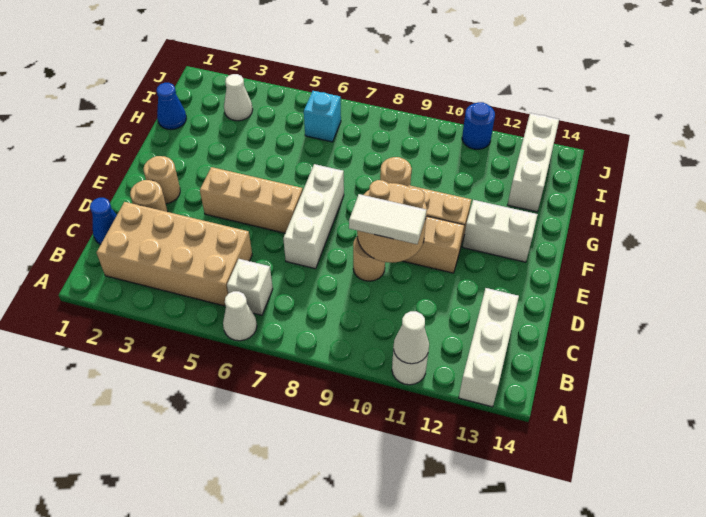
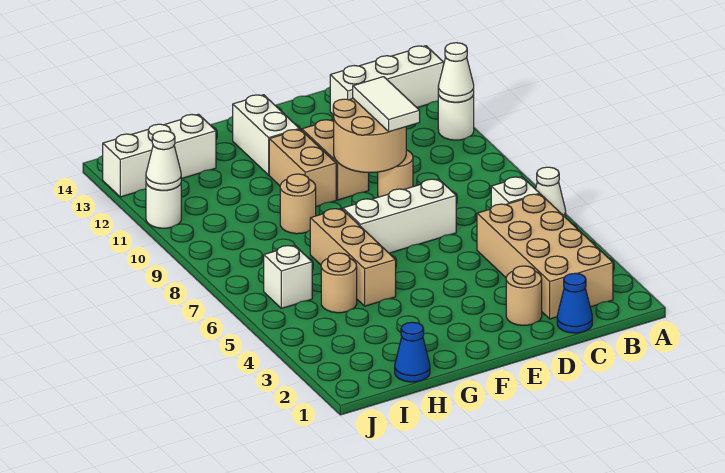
tan round brick E2 level 1 -> tan round brick H5 level 1
tan brick E4:E6 level 1 -> tan brick G5:G7 level 1
white cone I3 level 1 -> white cone J11 level 2
cyan brick I6 level 1 -> white brick I6 level 1
blue round brick J11 level 1 -> white round brick J11 level 1

